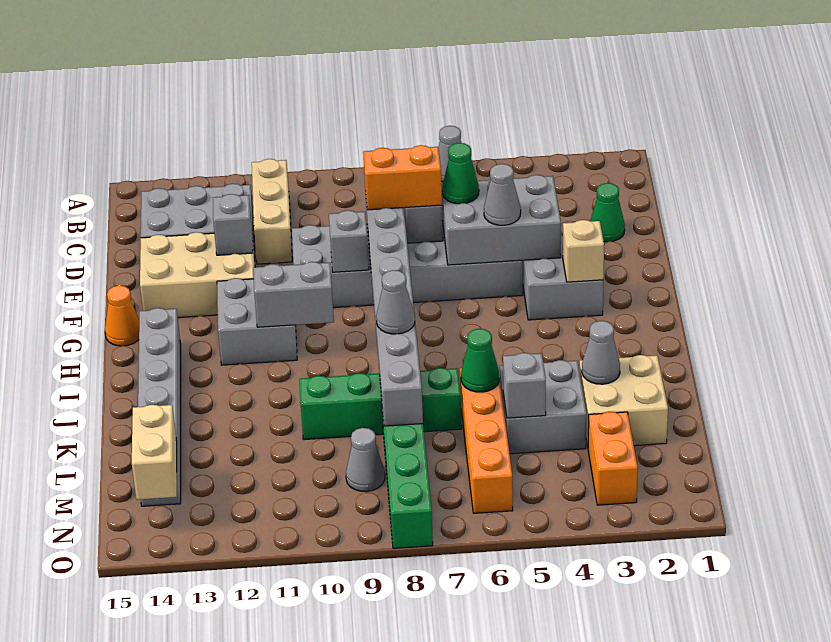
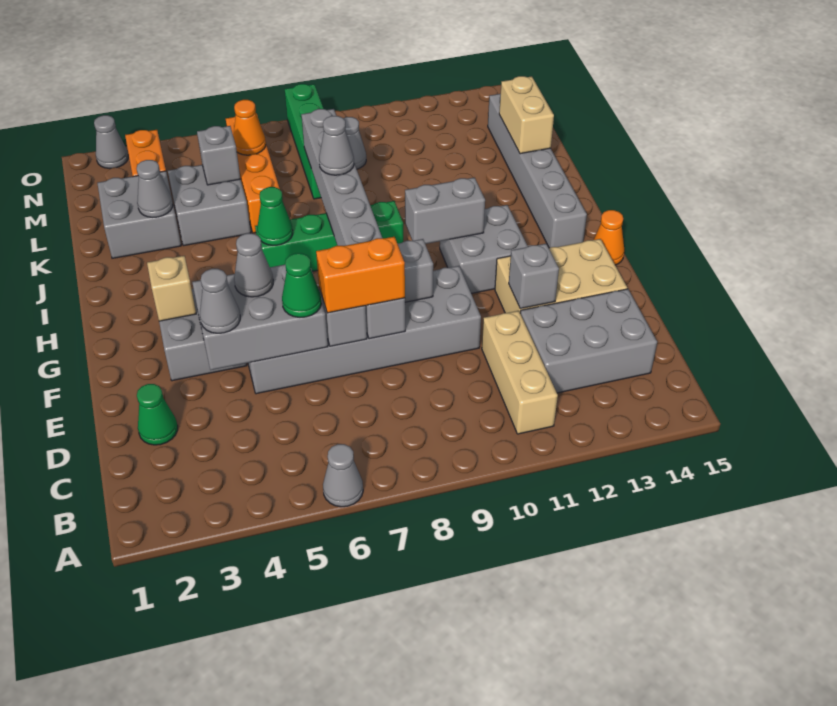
none -> grey cone E4 level 3
tan brick K2:L3 level 1 -> grey brick K2:L3 level 1
green cone K6 level 2 -> green cone I6 level 2
green brick K7:K10 level 1 -> green brick I6:I9 level 1
none -> orange cone M6 level 2
tan brick M14:N14 level 2 -> tan brick K14:L14 level 2
none -> grey cone O2 level 1

